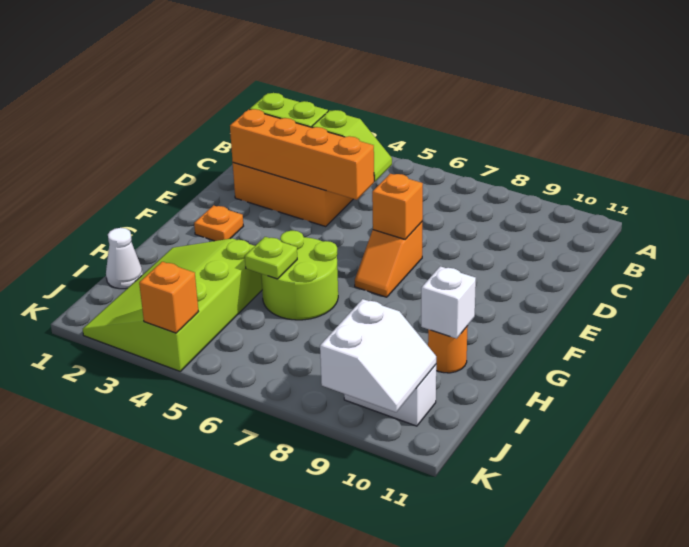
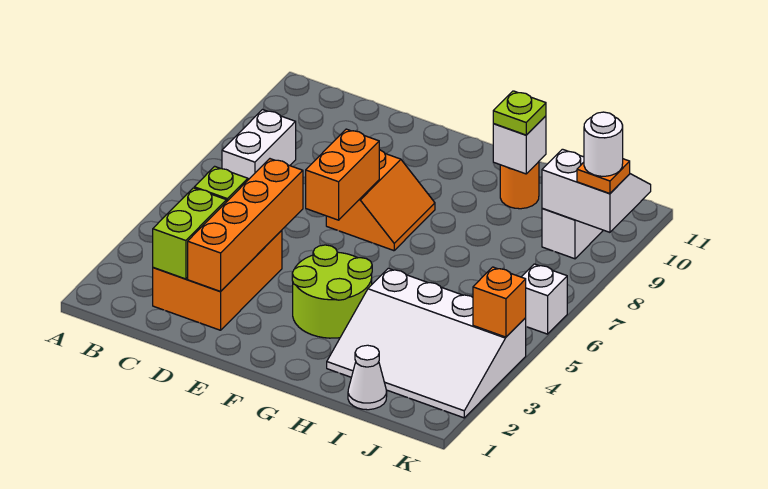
none -> white brick B7:B8 level 1
orange slope E7:F7 level 1 top E -> orange slope E7:F8 level 1 top E
orange brick E7 level 2 -> orange brick E6:E7 level 2
orange plate F2 level 1 -> orange plate K9 level 3
lime round brick G5:H6 level 1 -> lime round brick F3:G4 level 1
lime slope H2:K4 level 1 top 4 -> white slope H2:K4 level 1 top 4
lime plate H5 level 2 -> lime plate H10 level 3
none -> white brick K6 level 1
none -> white round brick K9 level 4

